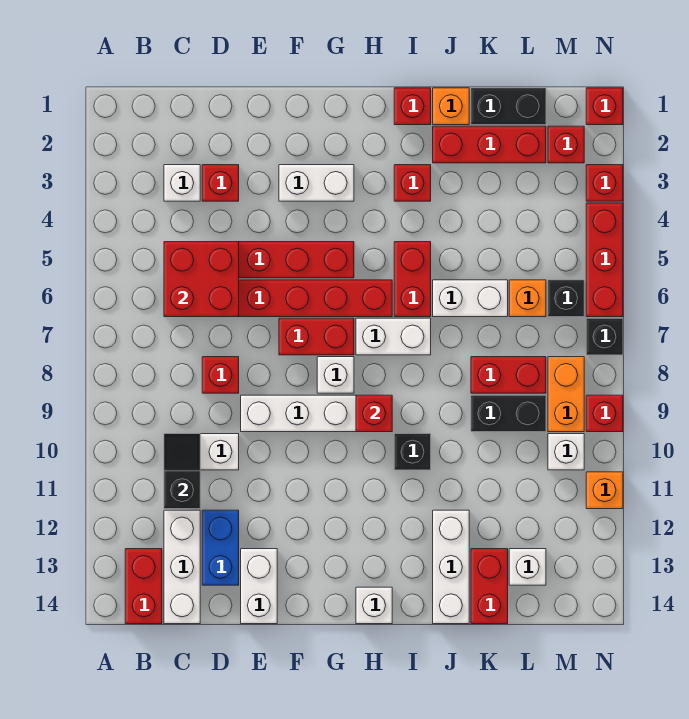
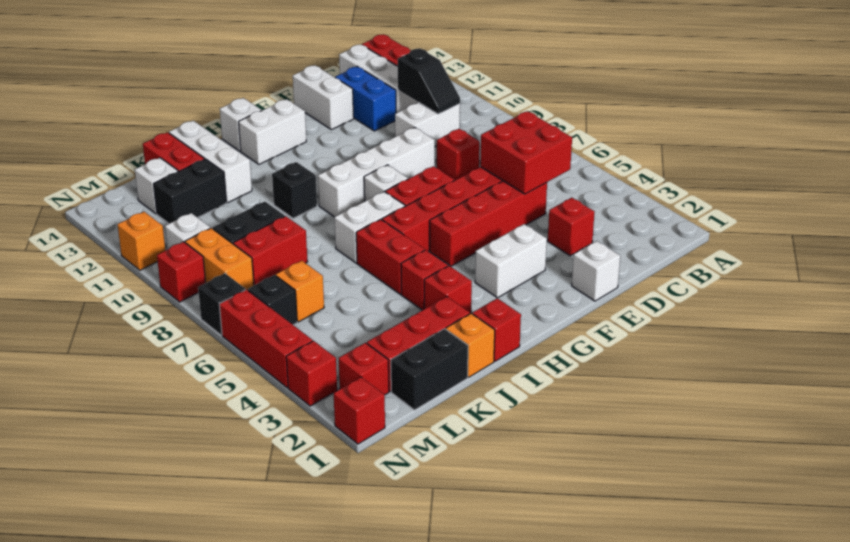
white brick C3 level 1 -> white brick E1 level 1
red brick H9 level 2 -> red brick I4 level 1
white brick J6:K6 level 1 -> white brick G13:H13 level 1
none -> black brick K12:L12 level 1

